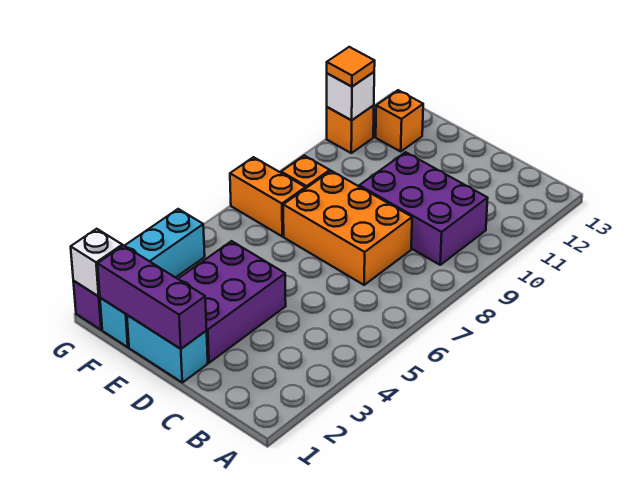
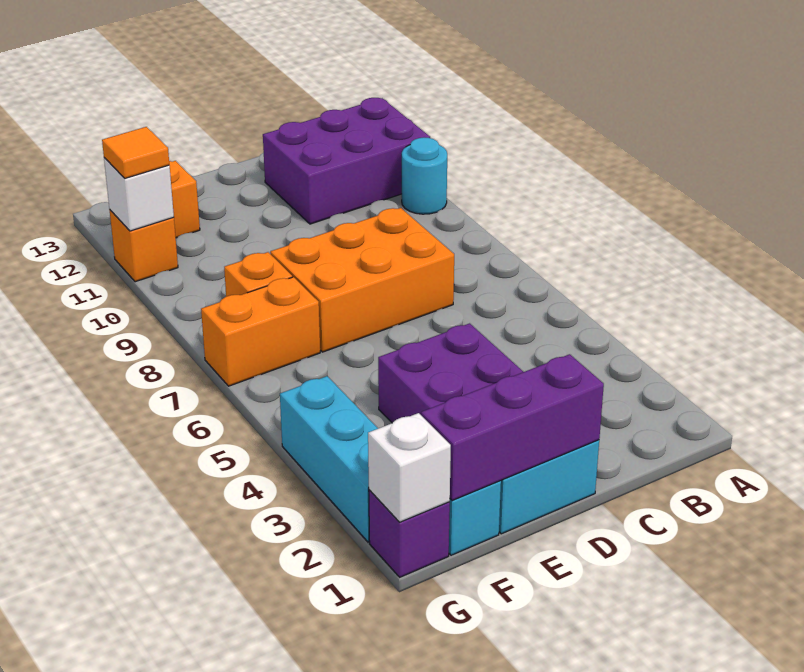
none -> cyan round brick A10 level 1
purple brick B9:D10 level 1 -> purple brick A11:C12 level 1

